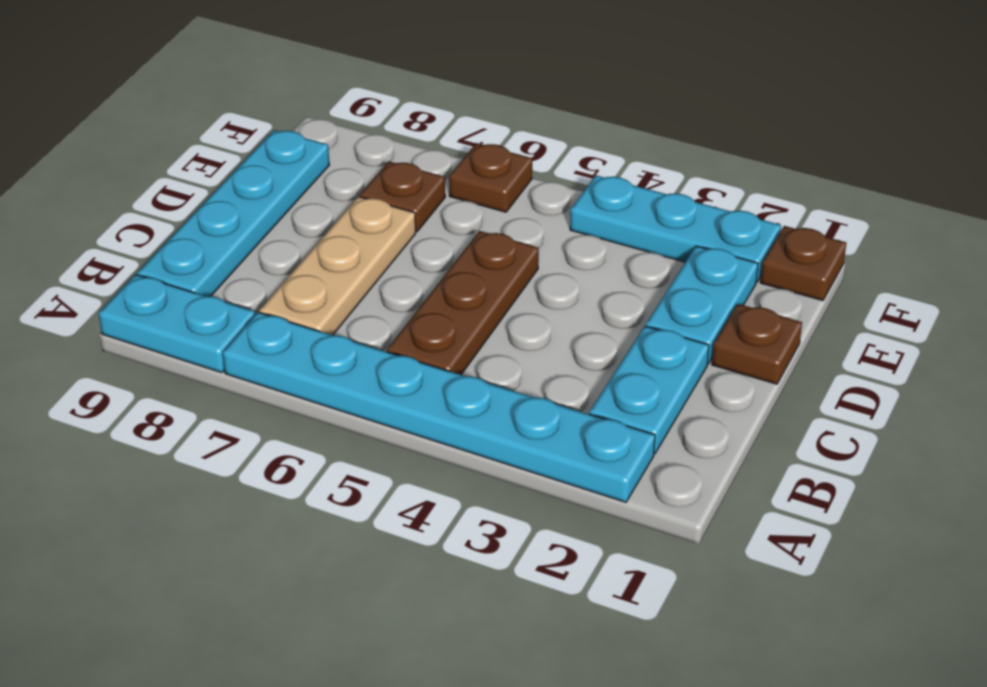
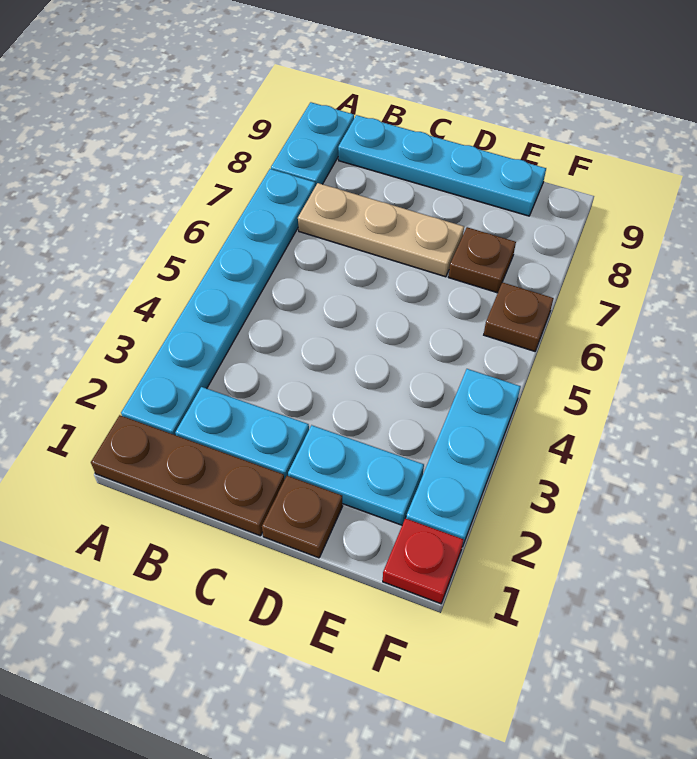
brown plate B5:D5 level 1 -> brown plate A1:C1 level 1
brown plate F1 level 1 -> red plate F1 level 1

